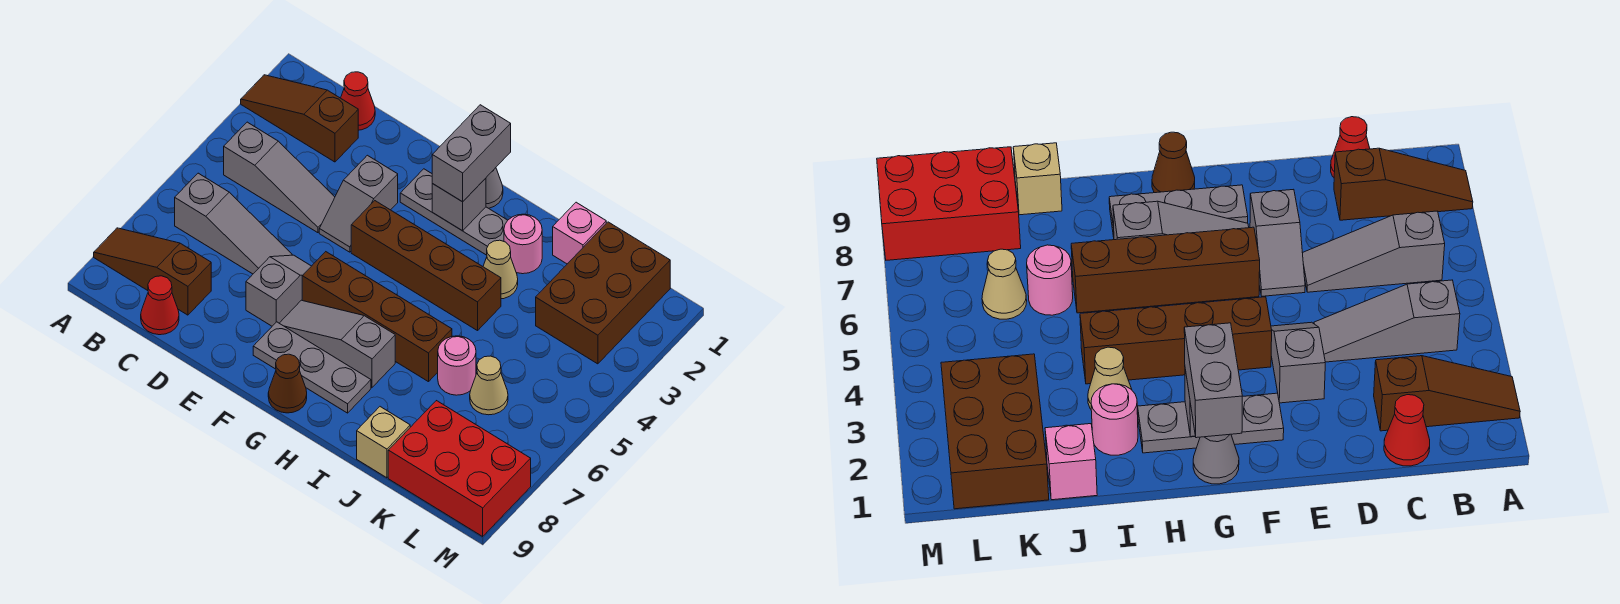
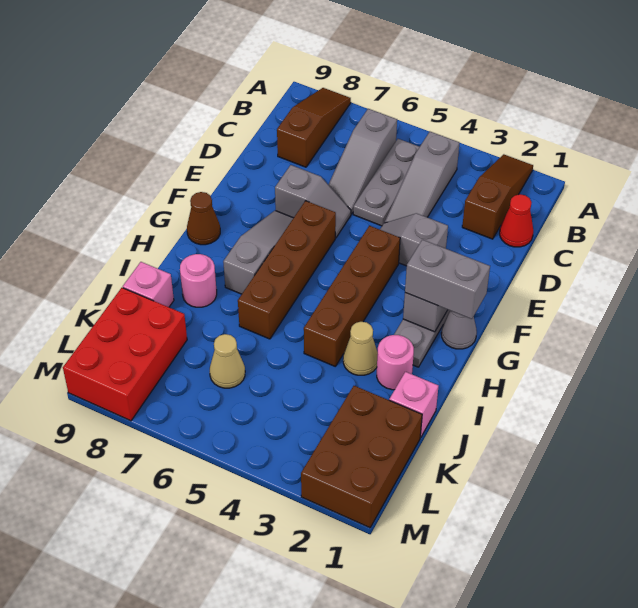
red cone C9 level 1 -> none
grey plate F8:H8 level 1 -> grey plate B5:D5 level 1
pink round brick J6 level 1 -> pink round brick I8 level 1
tan brick J9 level 1 -> pink brick J9 level 1
brown brick K1:L3 level 1 -> brown brick K1:M2 level 1

